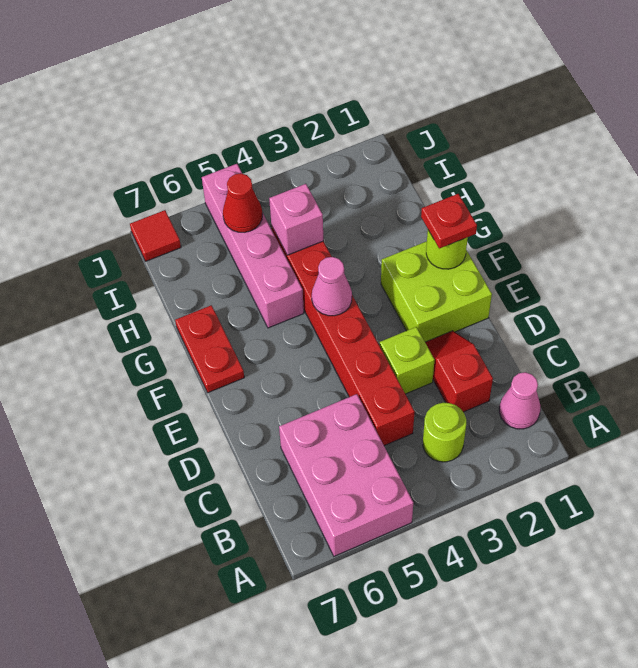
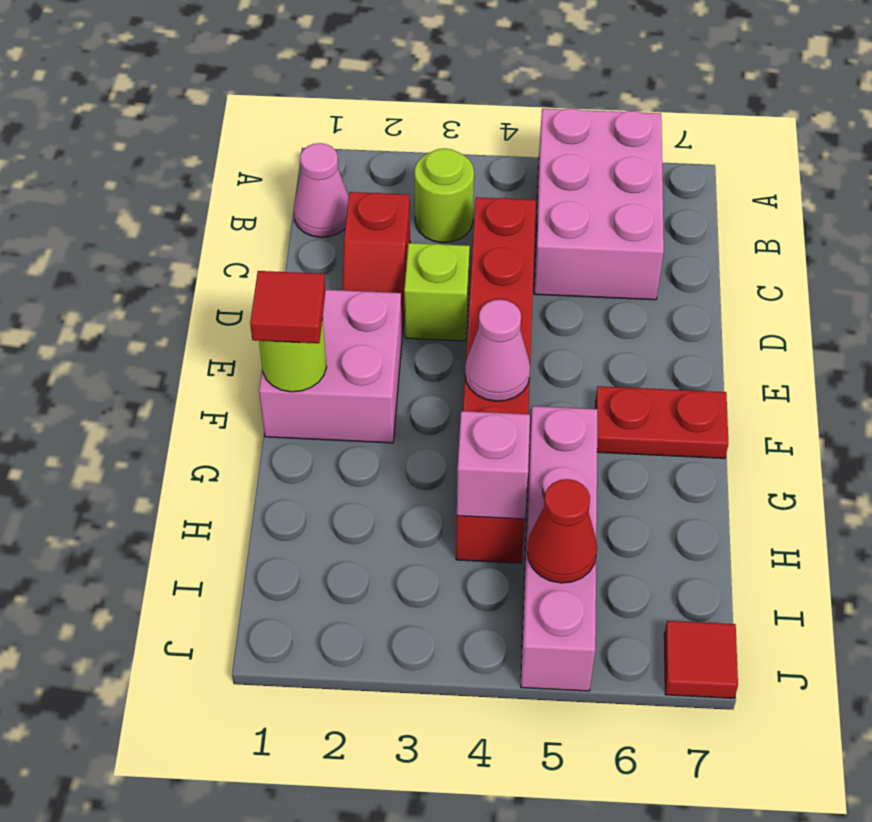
lime brick E1:F2 level 1 -> pink brick E1:F2 level 1
red plate F1 level 3 -> red tile F1 level 3
red plate F7:G7 level 1 -> red plate F6:F7 level 1

